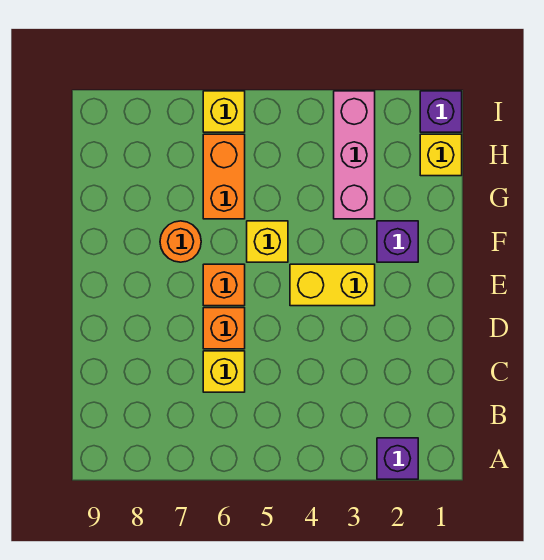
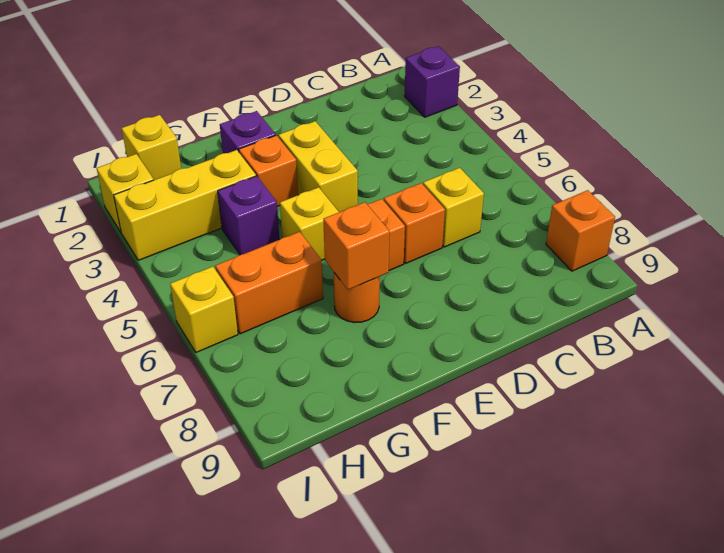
none -> orange brick A8 level 1
none -> orange brick F3 level 1
none -> orange brick F7 level 2
pink brick G3:I3 level 1 -> yellow brick G3:I3 level 1
purple brick I1 level 1 -> purple brick G4 level 1
none -> yellow brick I2 level 1

